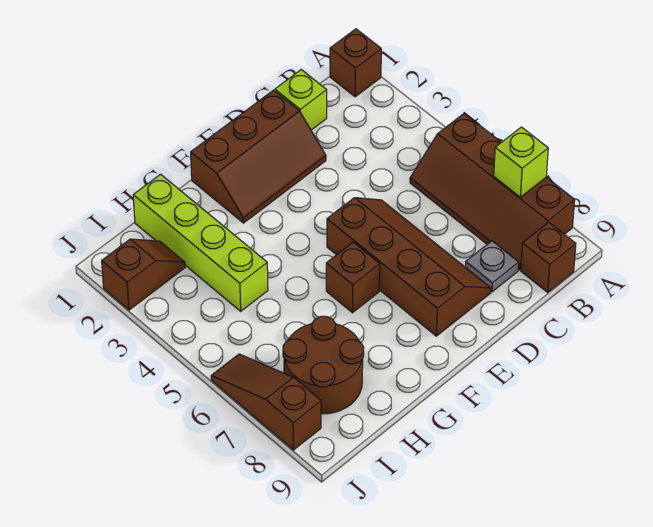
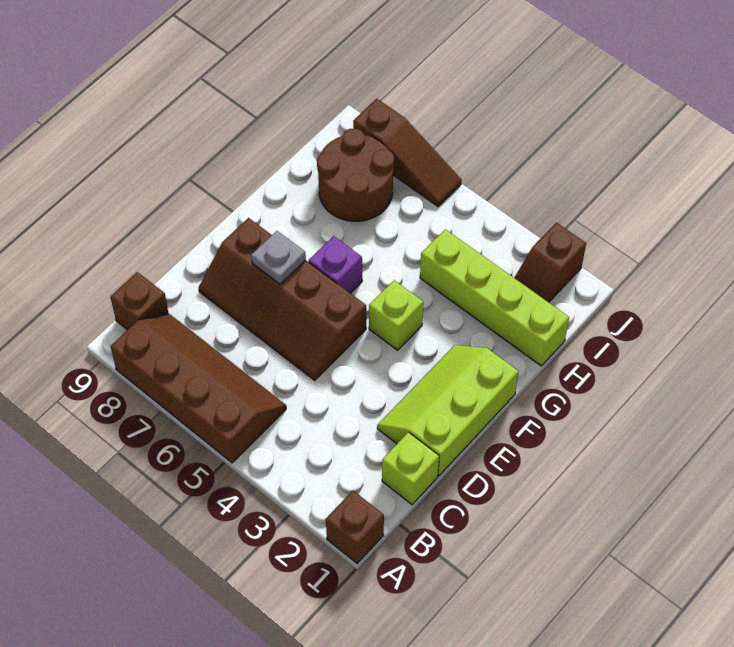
lime brick A7 level 2 -> lime brick F4 level 1
grey plate C8 level 1 -> grey plate E7 level 2
brown slope D1:F2 level 1 top 1 -> lime slope D1:F2 level 1 top 1
brown brick F6 level 1 -> purple brick F6 level 1

